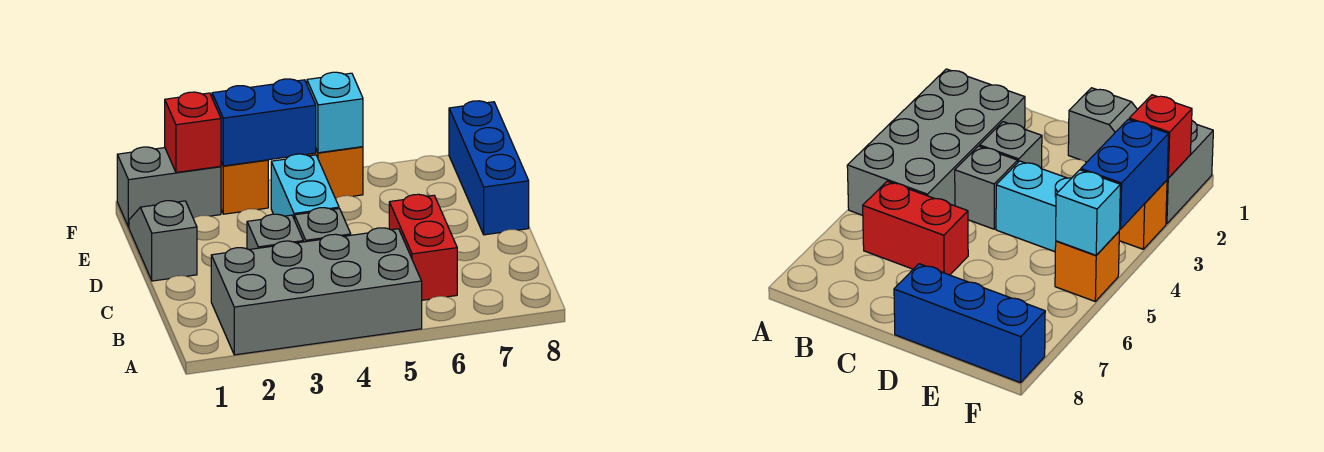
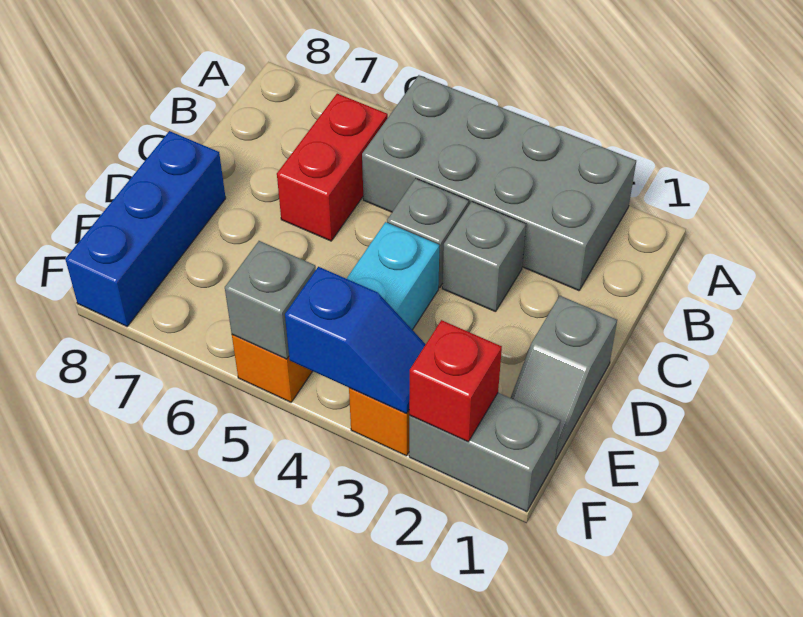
blue brick F3:F4 level 2 -> blue slope F3:F4 level 2 top 4
cyan brick F5 level 2 -> grey brick F5 level 2

